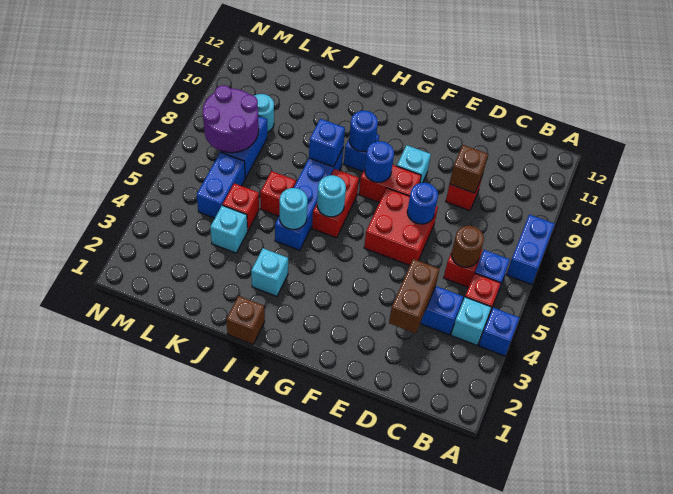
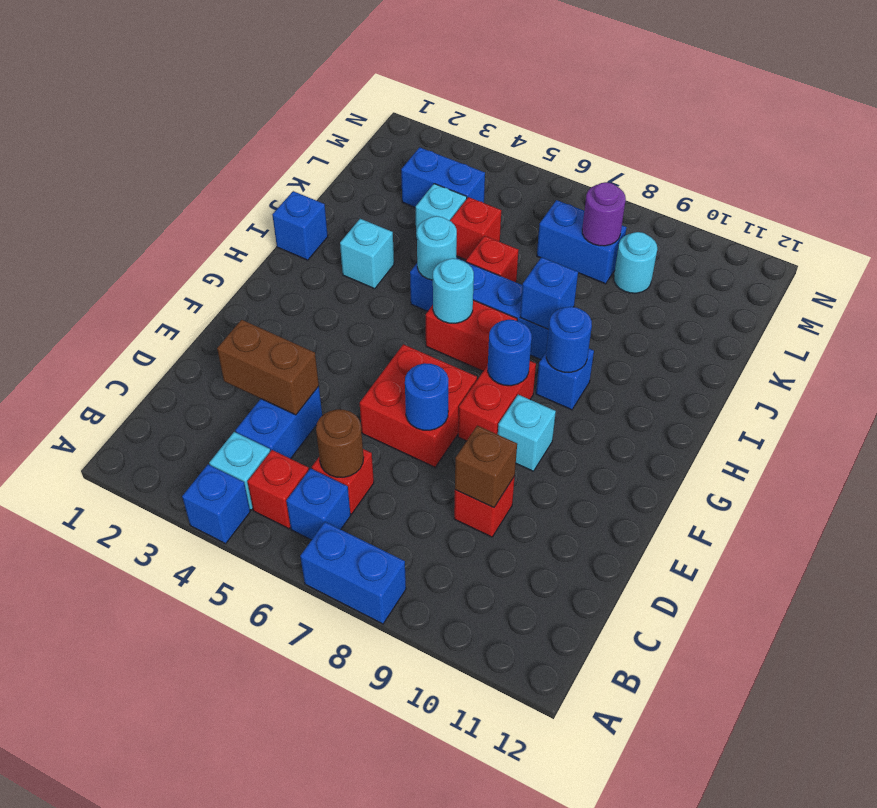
brown brick I1 level 1 -> blue brick I1 level 1
blue brick L5:L6 level 1 -> blue brick L3:L4 level 1
purple round brick L7:M8 level 2 -> purple round brick L8 level 2

